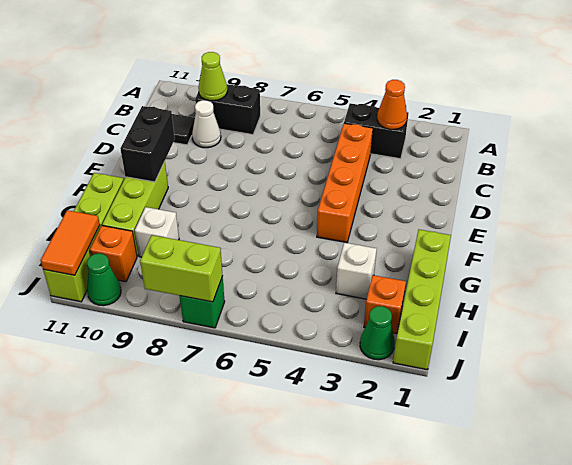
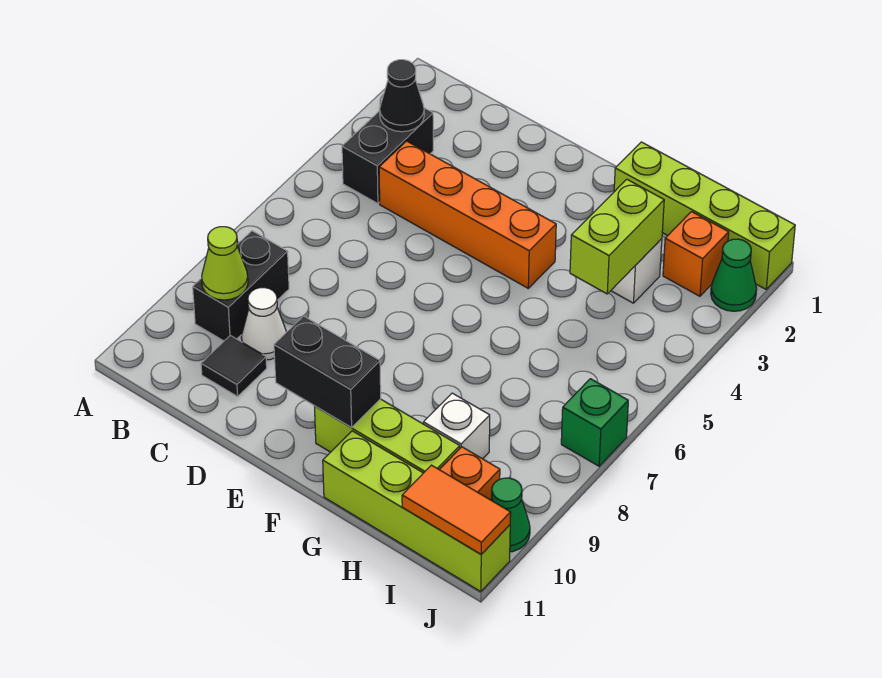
orange cone B3 level 2 -> black cone B3 level 2
lime brick J7:J8 level 2 -> lime brick H3:H4 level 2

